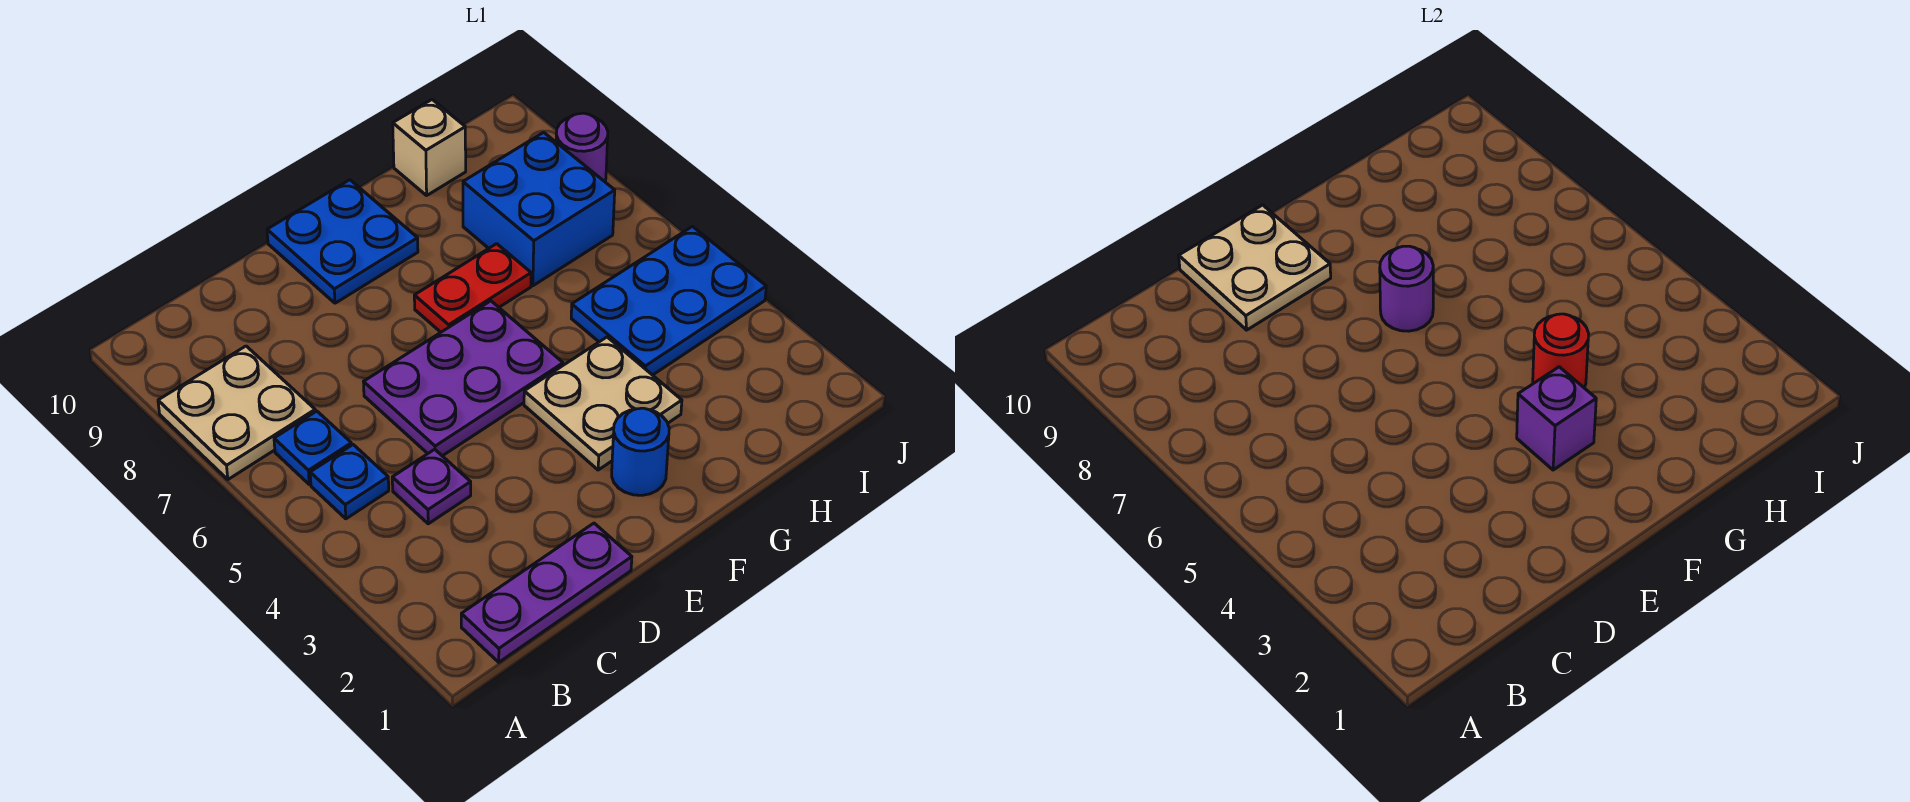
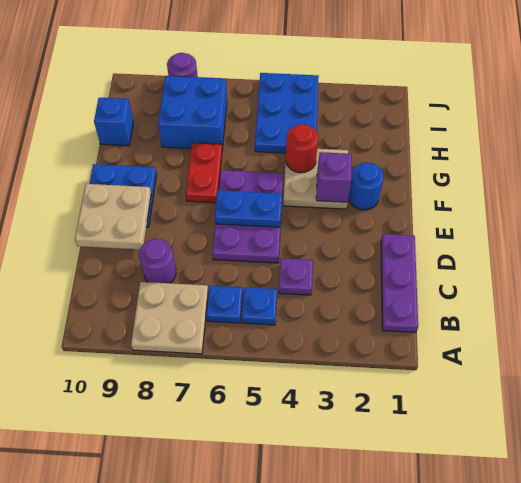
none -> blue plate E5:E6 level 2
purple round brick F7 level 2 -> purple round brick C8 level 1
tan brick H10 level 1 -> blue brick H10 level 1

